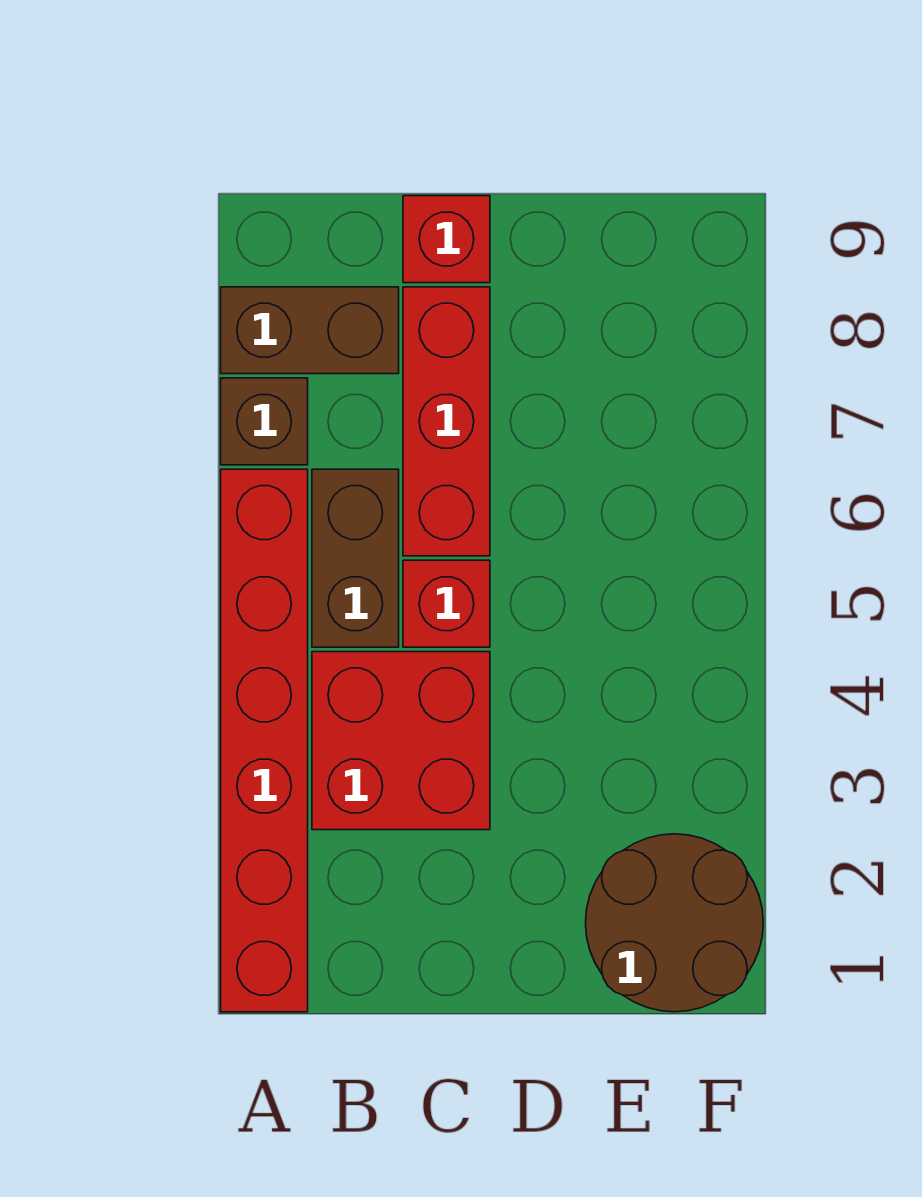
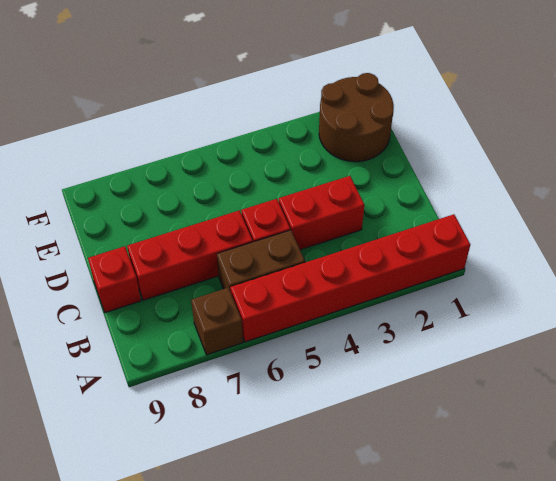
brown brick A8:B8 level 1 -> none
red brick B3:C4 level 1 -> red brick C3:C4 level 1

